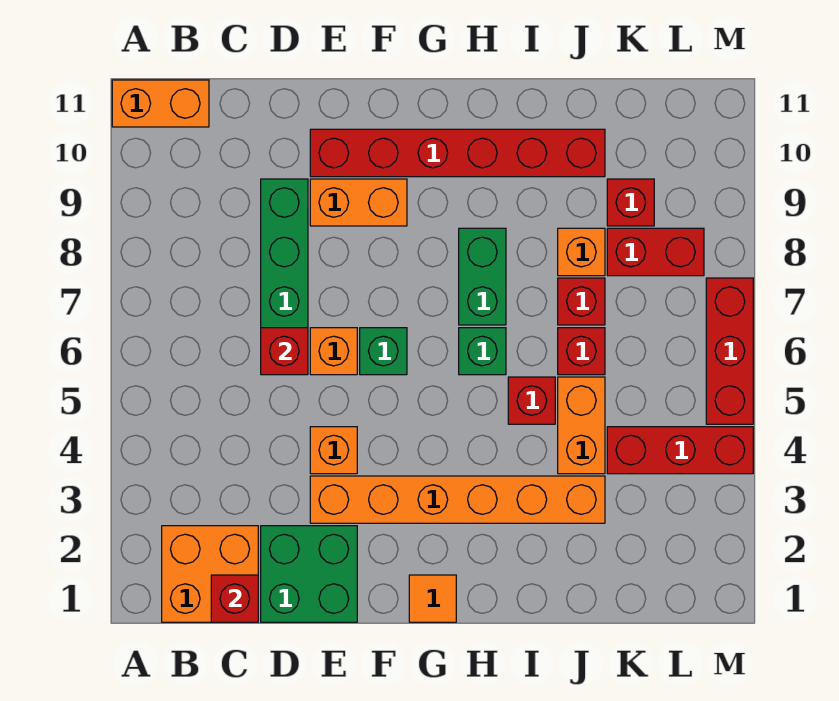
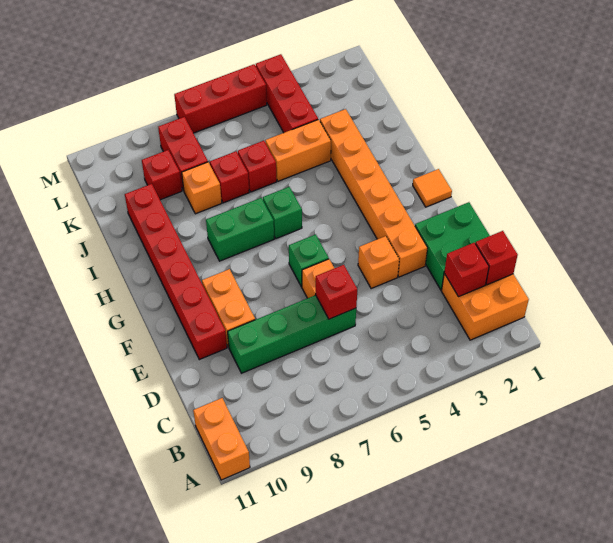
red brick I5 level 1 -> red brick C2 level 2

